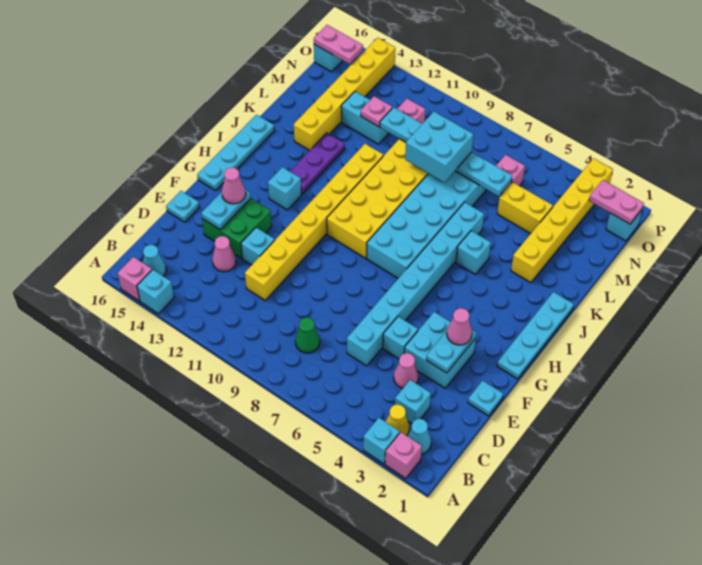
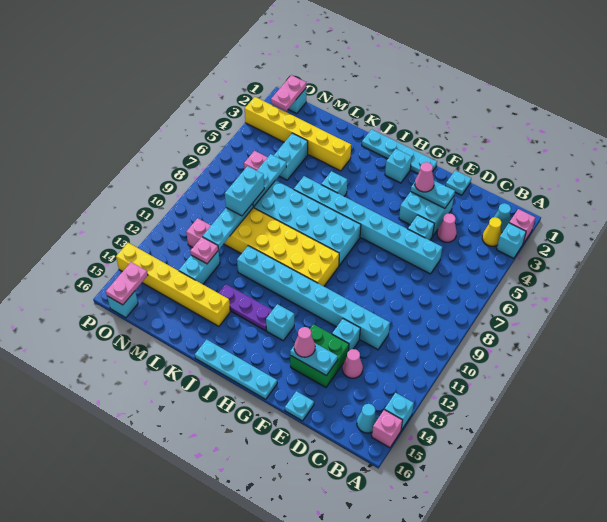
cyan brick C3 level 1 -> cyan brick H2 level 1
green cone C8 level 1 -> none
yellow brick D11:K11 level 1 -> cyan brick D11:K11 level 1
cyan brick L8:M9 level 3 -> cyan brick M8:M9 level 3
yellow brick M4:M5 level 1 -> cyan brick M4:M5 level 1

